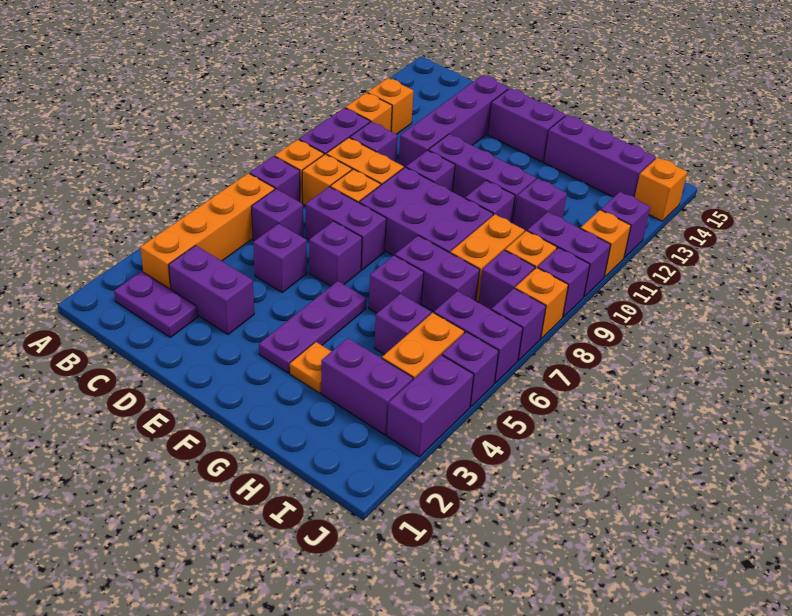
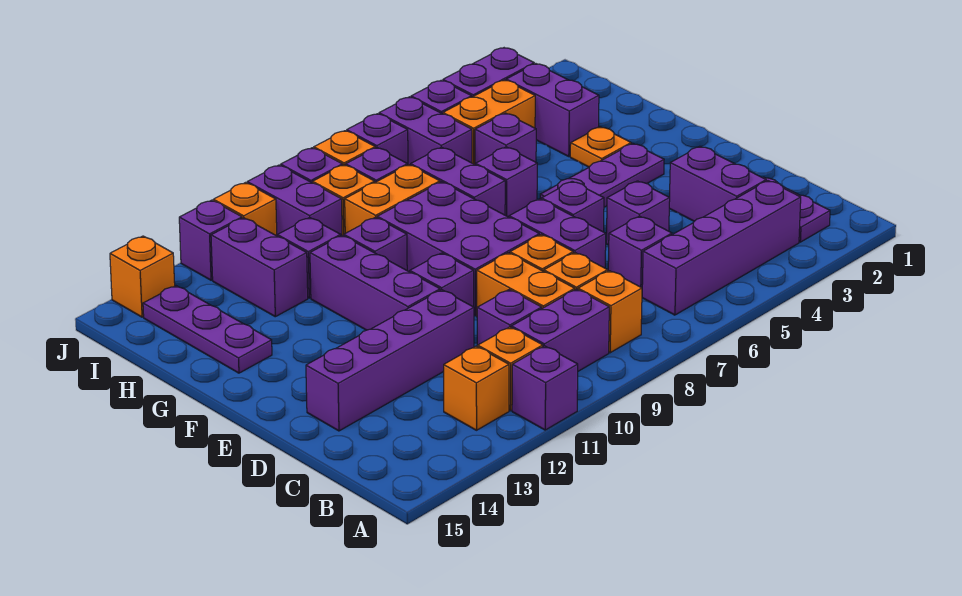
orange brick B3:B6 level 1 -> purple brick B3:B6 level 1
purple brick B7 level 1 -> purple brick A11 level 1
purple brick E14:F14 level 1 -> purple brick H12:I12 level 1
purple brick G14:I14 level 1 -> purple plate G14:I14 level 1

